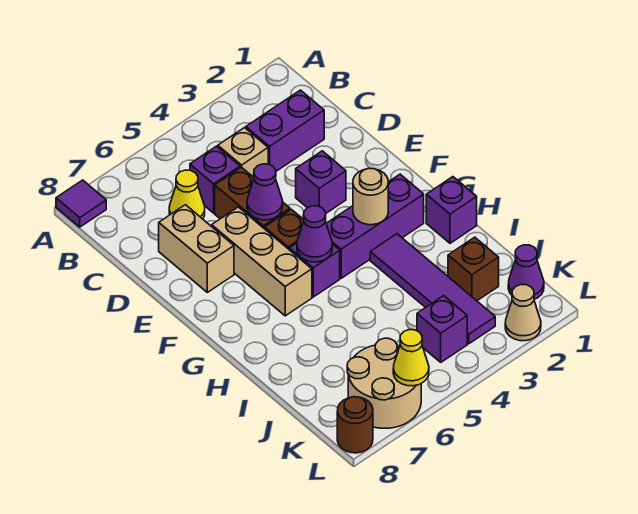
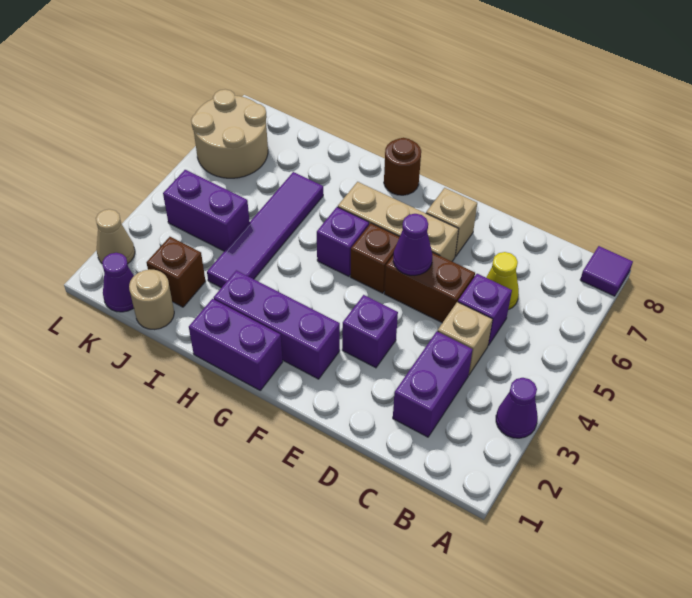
tan brick D7:E7 level 1 -> tan brick E7 level 1
purple brick G2:G4 level 1 -> purple brick F2:H2 level 1
tan round brick G3 level 2 -> tan round brick J1 level 1
purple cone G5 level 2 -> purple cone A3 level 1
purple brick H1 level 1 -> purple brick G1:H1 level 1
purple tile H3:K3 level 1 -> purple tile I3:I6 level 1
purple brick K4 level 1 -> purple brick J4:K4 level 1
yellow cone L6 level 2 -> none
brown round brick L8 level 1 -> brown round brick G8 level 1

